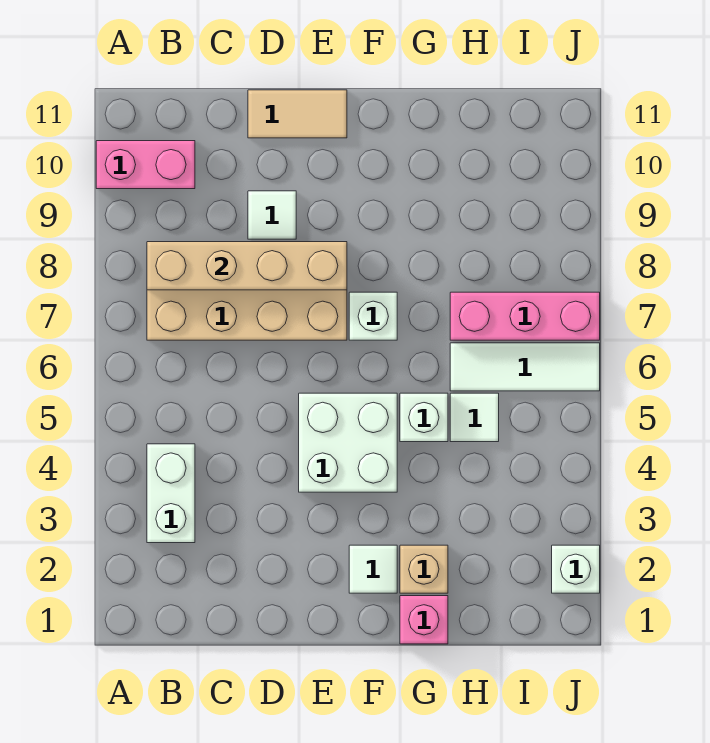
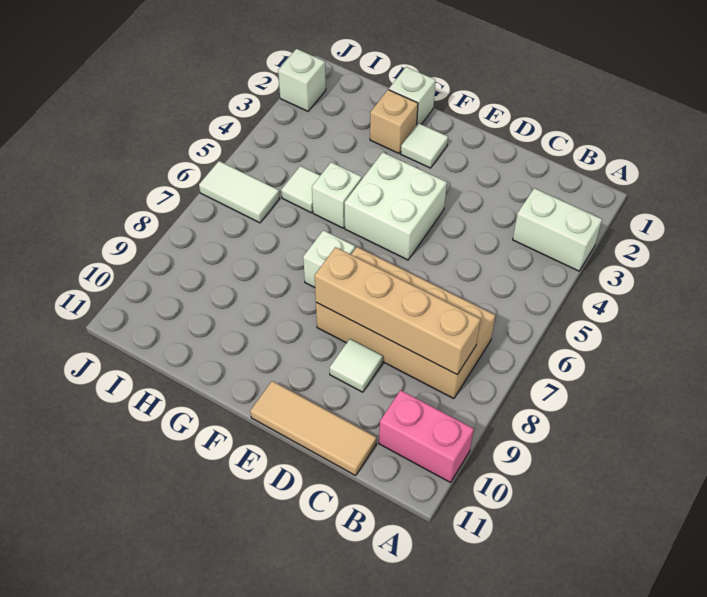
white brick B3:B4 level 1 -> white brick A3:B3 level 1
tan tile D11:E11 level 1 -> tan tile C11:E11 level 1
pink brick G1 level 1 -> white brick G1 level 1
white tile H6:J6 level 1 -> white tile I6:J6 level 1
pink brick H7:J7 level 1 -> none

